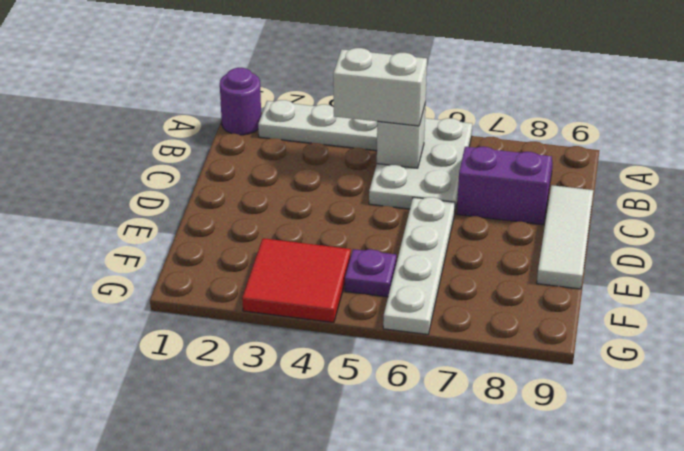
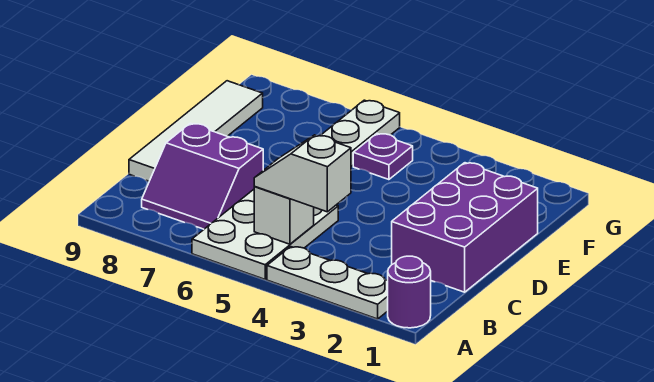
white brick B4:B5 level 3 -> white slope B4:B5 level 3 top 4
none -> purple brick C1:E2 level 1
white tile C9:E9 level 1 -> white tile C9:F9 level 1
red tile F3:G4 level 1 -> none

